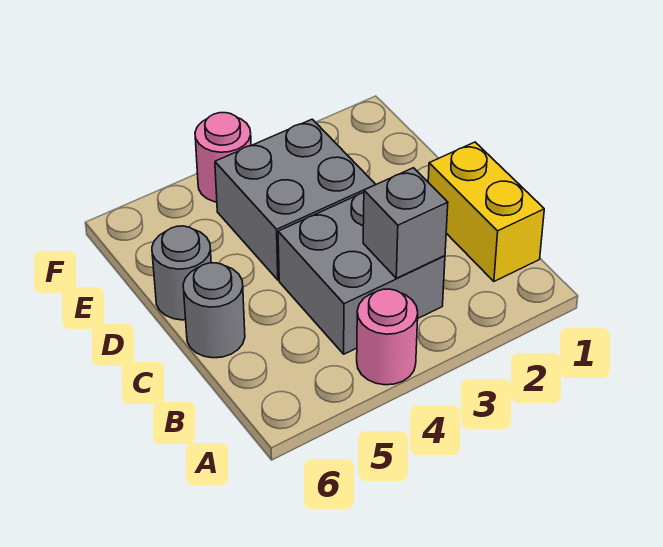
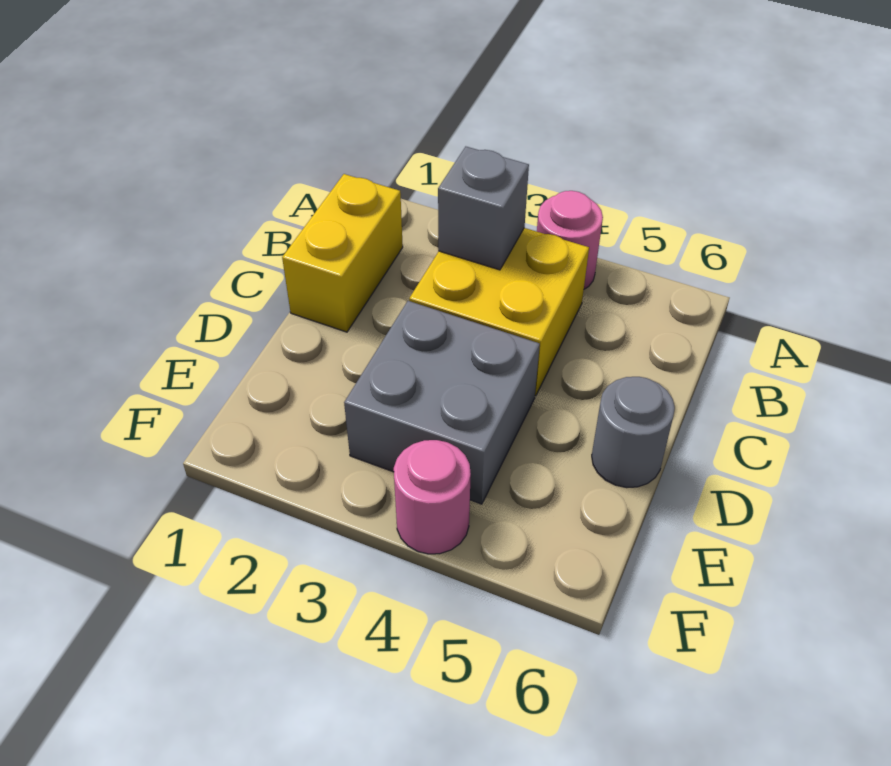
grey brick B3:C4 level 1 -> yellow brick B3:C4 level 1
grey round brick C6 level 1 -> none

